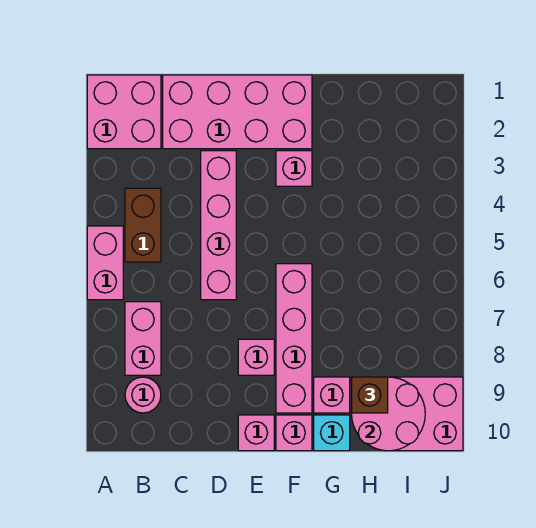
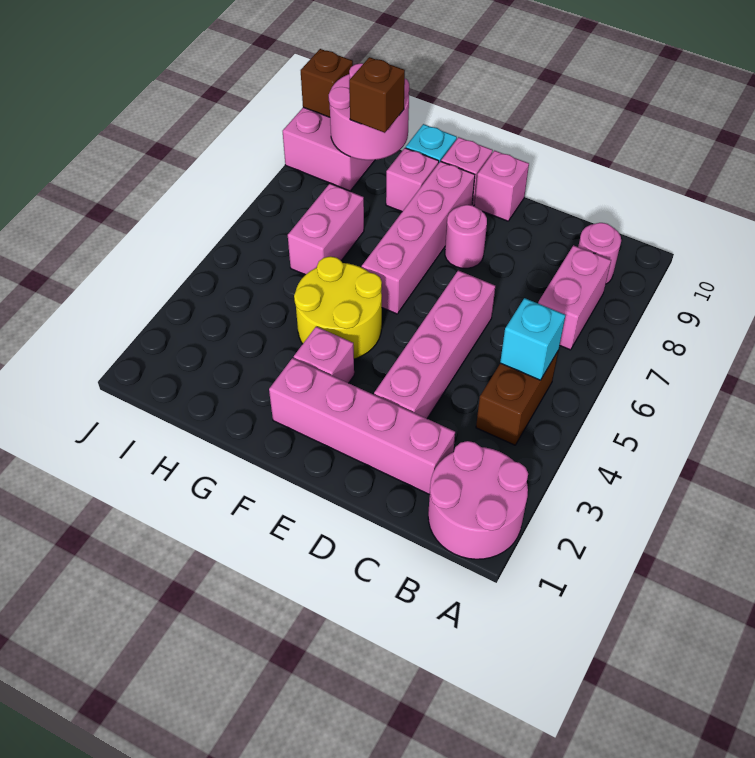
pink brick A1:B2 level 1 -> pink round brick A1:B2 level 1
pink brick A5:A6 level 1 -> pink brick H6:H7 level 1
none -> cyan brick B5 level 2
pink brick C1:F2 level 1 -> pink brick C2:F2 level 1
pink brick E8 level 1 -> pink round brick E8 level 1
none -> yellow round brick F4:G5 level 1
none -> brown brick J10 level 2

